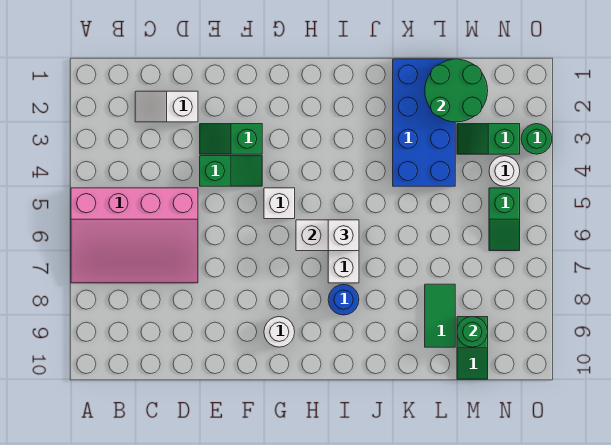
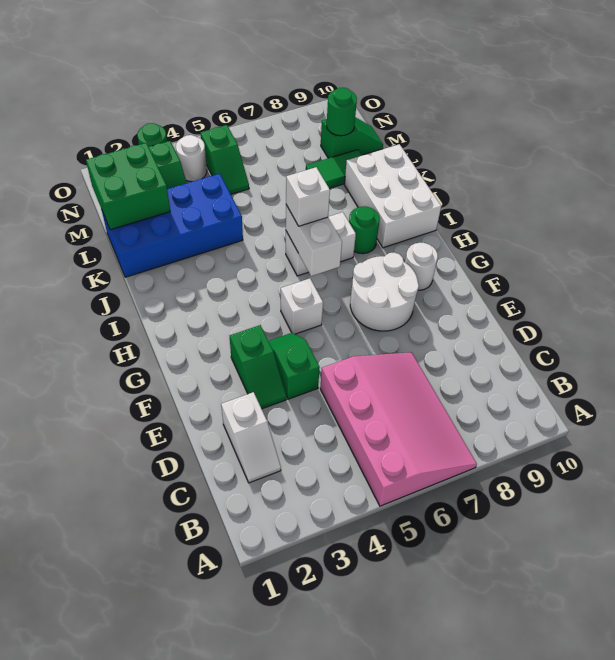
none -> white round brick F7:G8 level 1
blue round brick I8 level 1 -> green round brick I8 level 1
none -> white brick I9:K10 level 1
green round brick L1:M2 level 2 -> green brick L1:M2 level 2
green slope N5:N6 level 1 top 5 -> green slope M5:N5 level 1 top N

